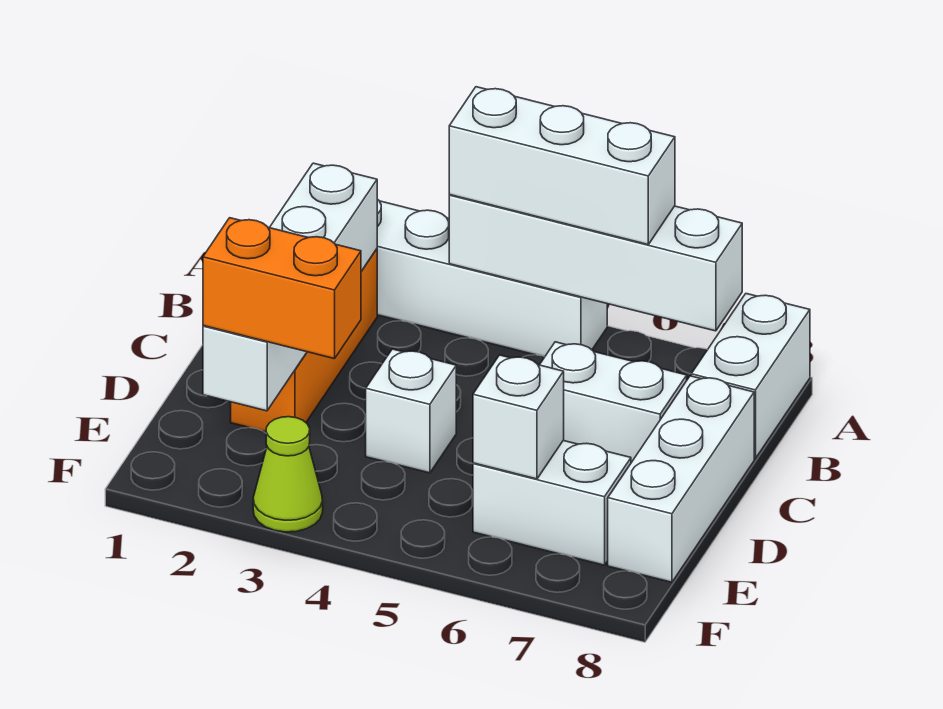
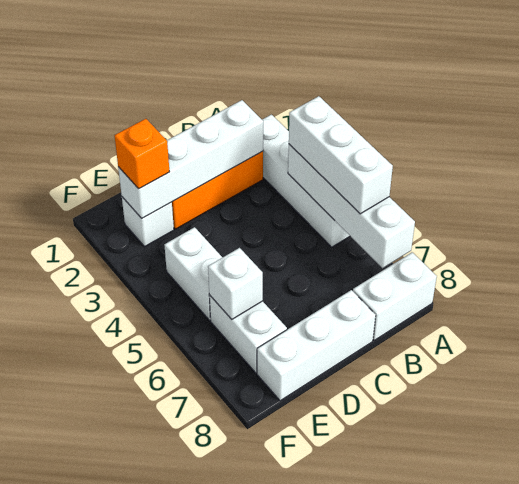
white brick C6:C7 level 1 -> white brick E4:E5 level 1
white brick D4 level 1 -> white brick E2 level 1
orange brick E2:E3 level 3 -> orange brick E2 level 3
lime cone F3 level 1 -> none

